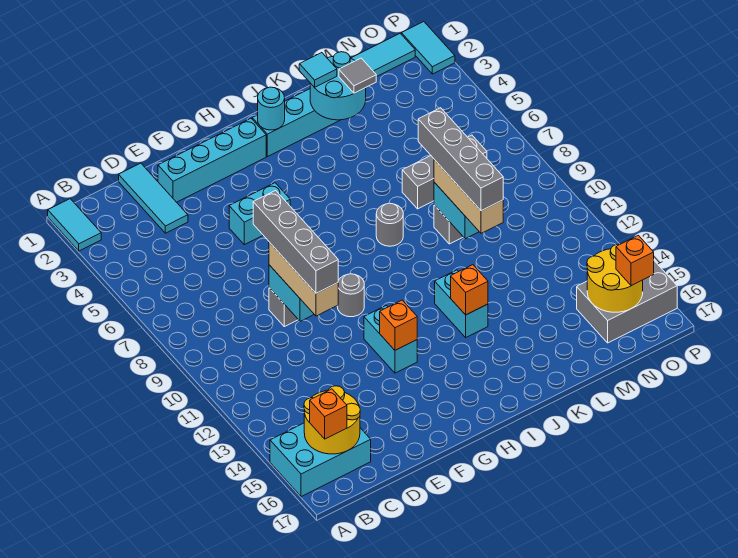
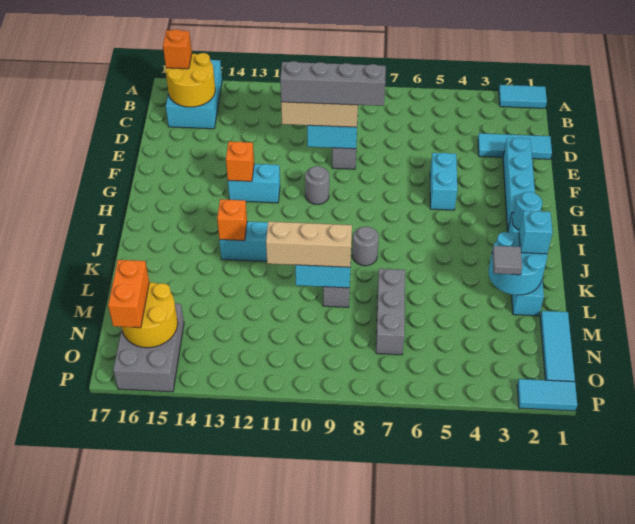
cyan tile K2 level 3 -> cyan brick K2 level 3
grey brick L8:L11 level 4 -> none
orange brick O16 level 3 -> orange brick N16:O16 level 3

